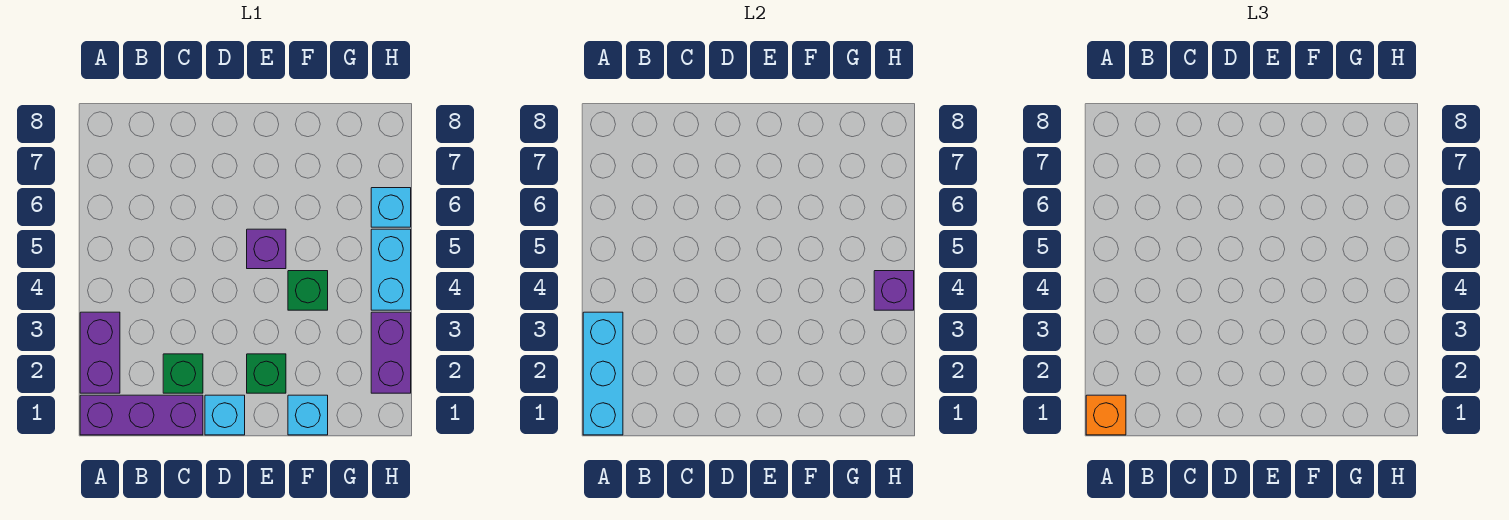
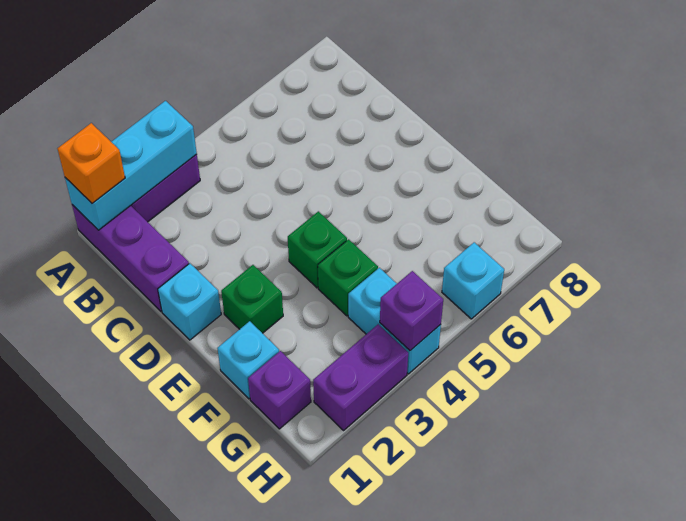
green brick C2 level 1 -> green brick E4 level 1
purple brick E5 level 1 -> purple brick G1 level 1
cyan brick H4:H5 level 1 -> cyan brick G4:H4 level 1

